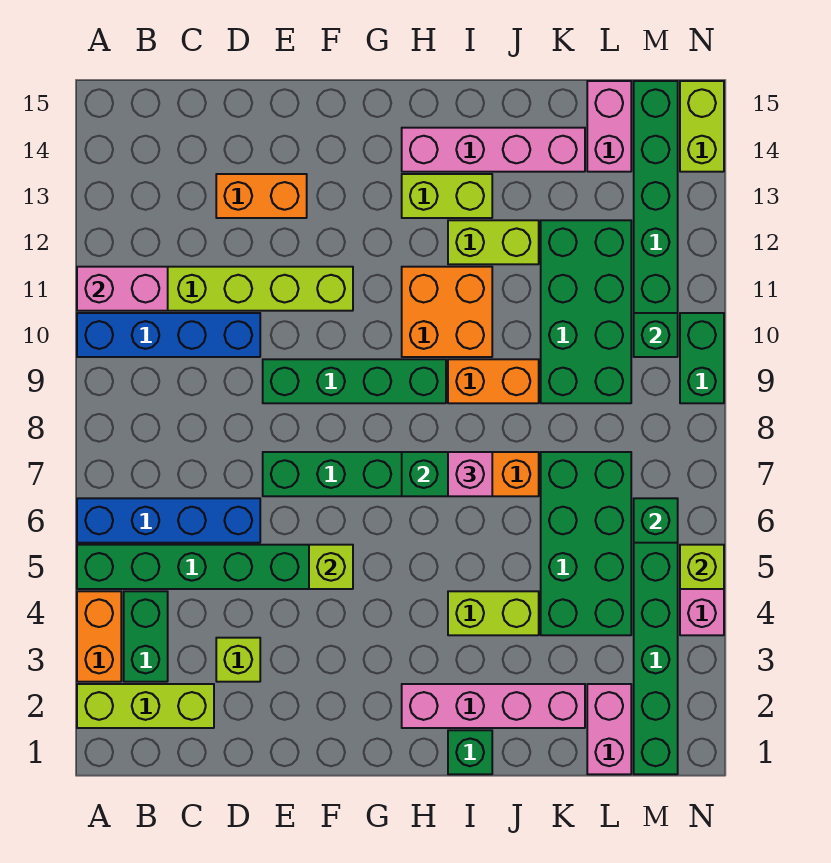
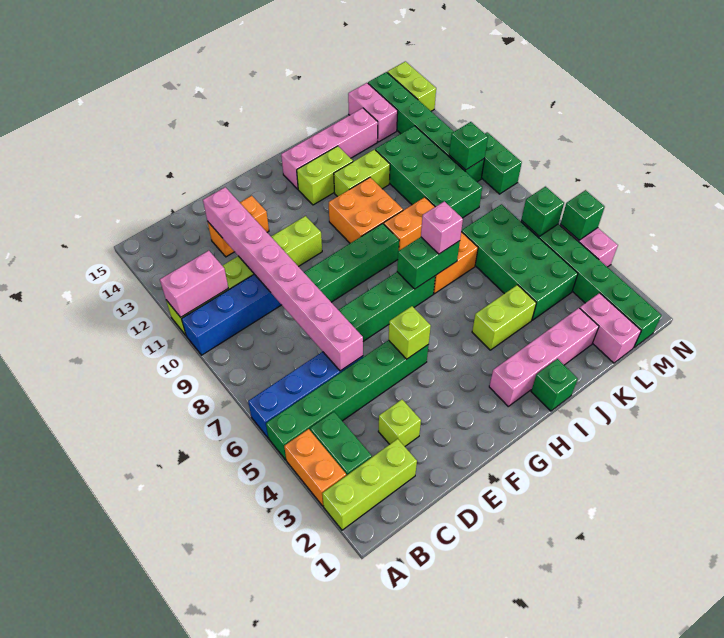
none -> pink brick D6:D13 level 2
lime brick N5 level 2 -> green brick N5 level 2

